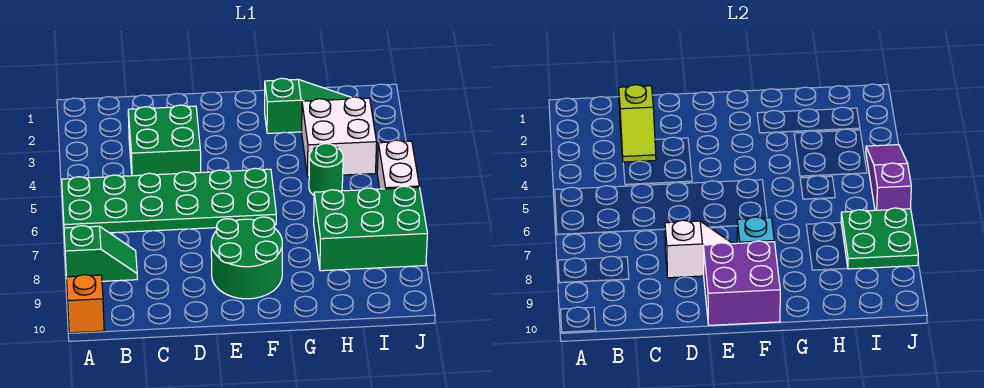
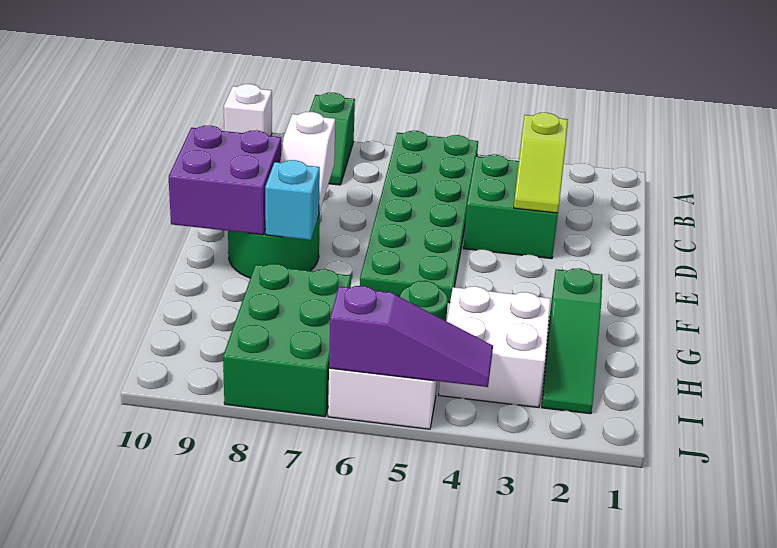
orange brick A10 level 1 -> white brick A10 level 1
lime slope C2:C3 level 2 top 2 -> lime slope C3:D3 level 2 top C
green plate I7:J8 level 2 -> none

